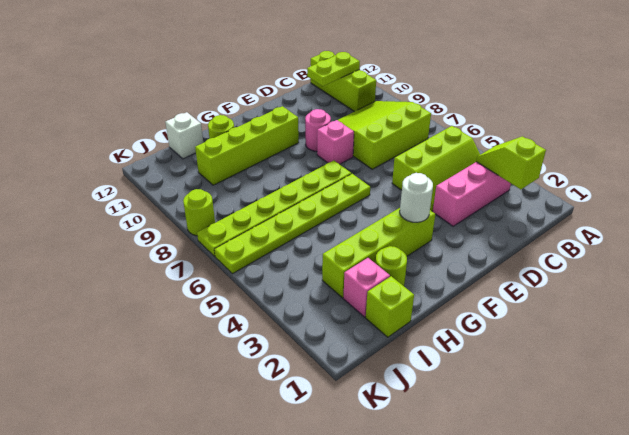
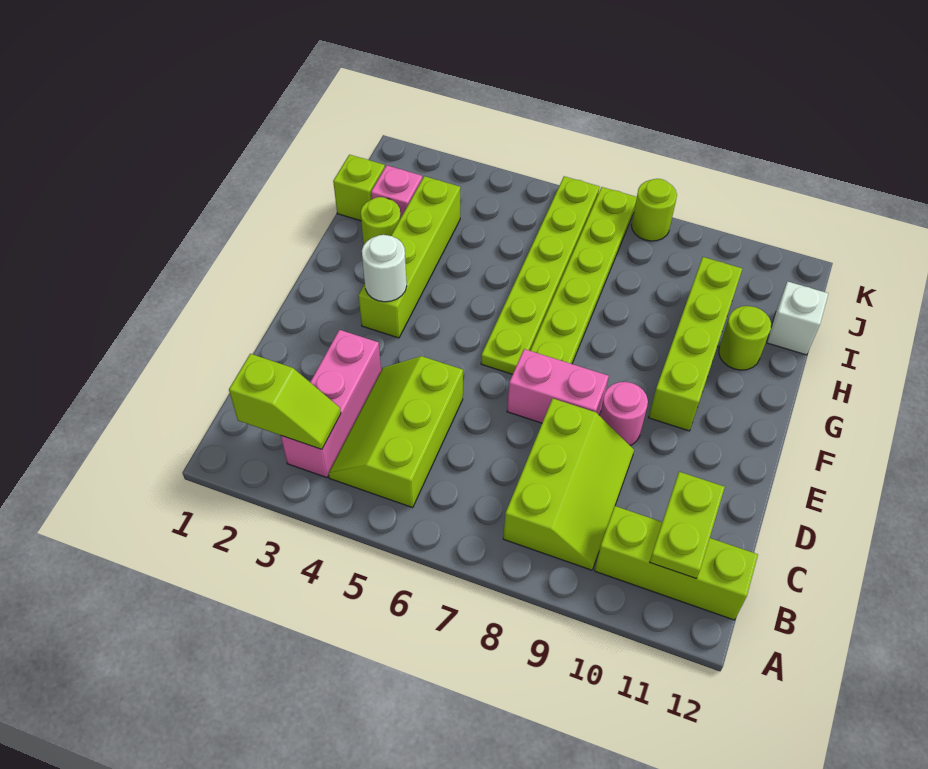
lime slope B7:D9 level 1 top 7 -> lime slope B8:D9 level 1 top 8
pink brick E8 level 1 -> pink brick E7:E8 level 1

